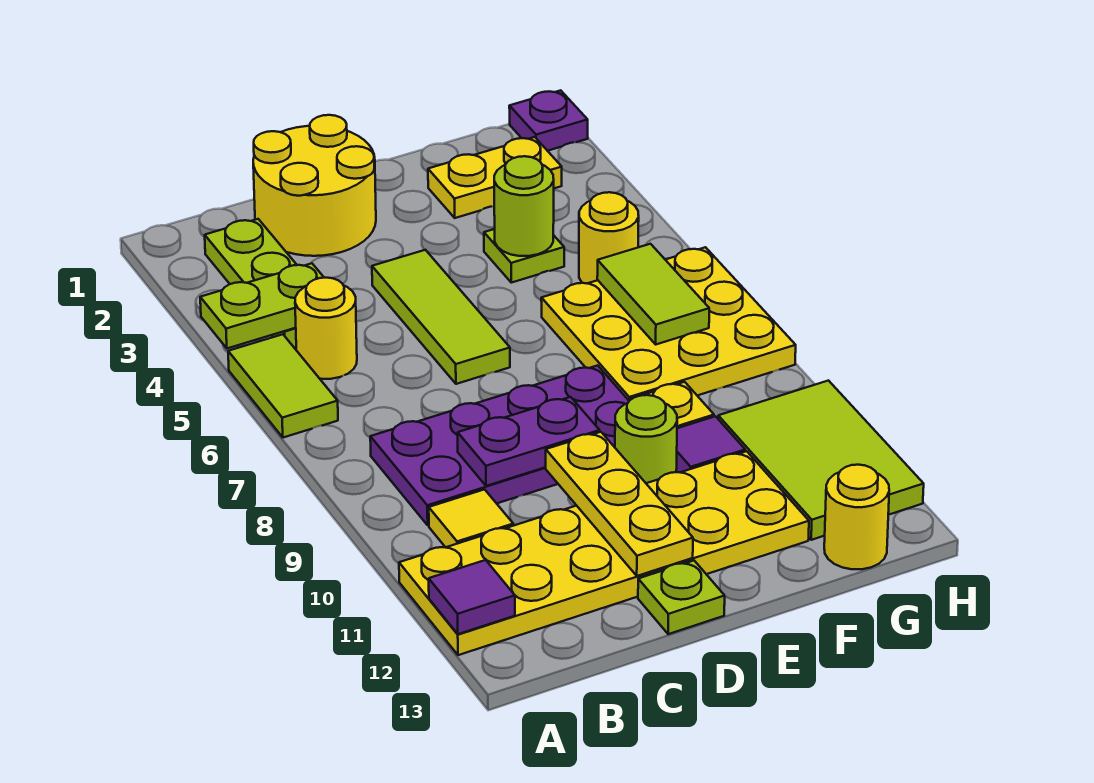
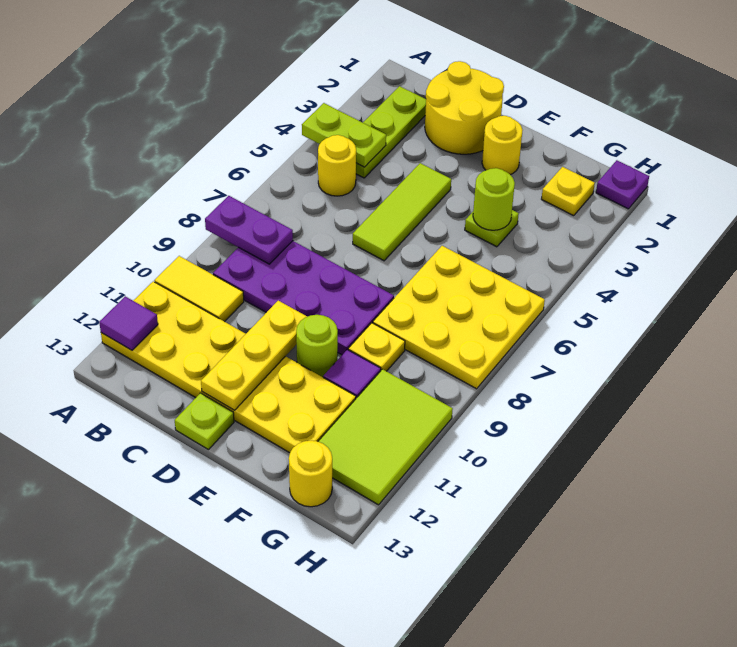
lime tile A5:A6 level 1 -> none
yellow tile B10 level 1 -> yellow tile A10:B10 level 1
purple plate C9:D9 level 2 -> purple plate A8:B8 level 2
yellow plate F2:G2 level 1 -> yellow plate G2 level 1
yellow round brick G5 level 1 -> yellow round brick E2 level 1
lime tile G6:G7 level 2 -> none

